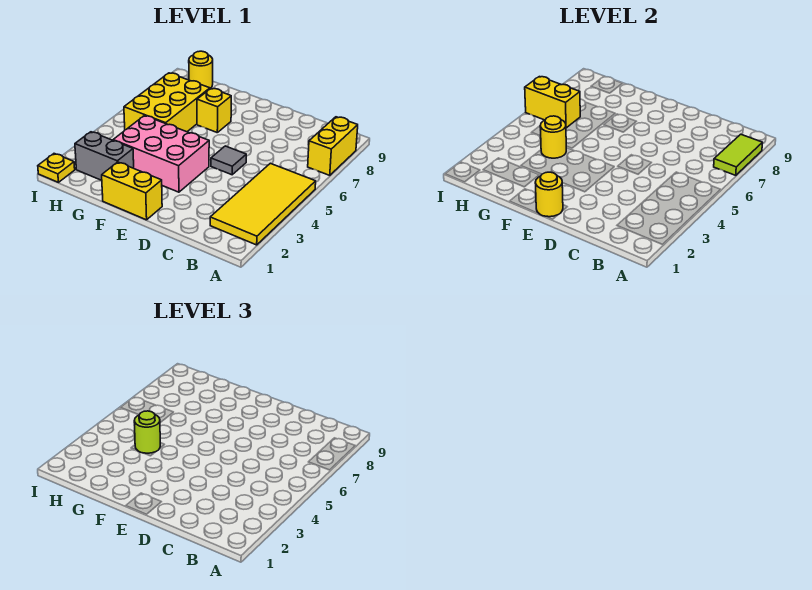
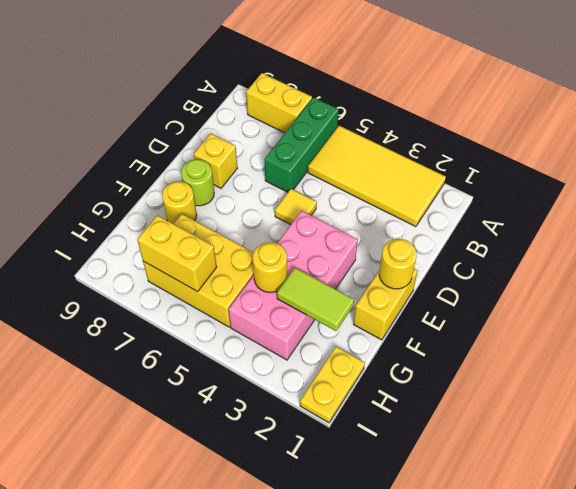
none -> green brick A6:C6 level 1
lime tile A7:A8 level 2 -> lime tile G2:G3 level 2
grey tile D5 level 1 -> yellow tile D5 level 1
pink brick E3:G4 level 1 -> pink brick E3:H4 level 1
yellow brick F7 level 1 -> yellow brick D8 level 1
grey brick G2:H2 level 1 -> none
lime round brick G4 level 3 -> lime round brick E8 level 1
yellow brick H6:I6 level 2 -> yellow brick H6:H7 level 2
yellow round brick H9 level 1 -> yellow round brick F8 level 1
yellow plate I1 level 1 -> yellow plate H1:I1 level 1

